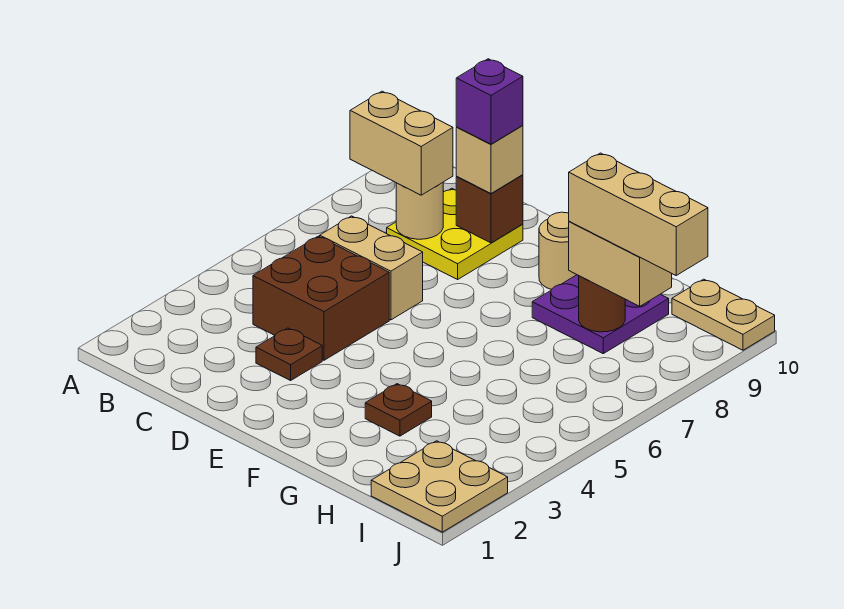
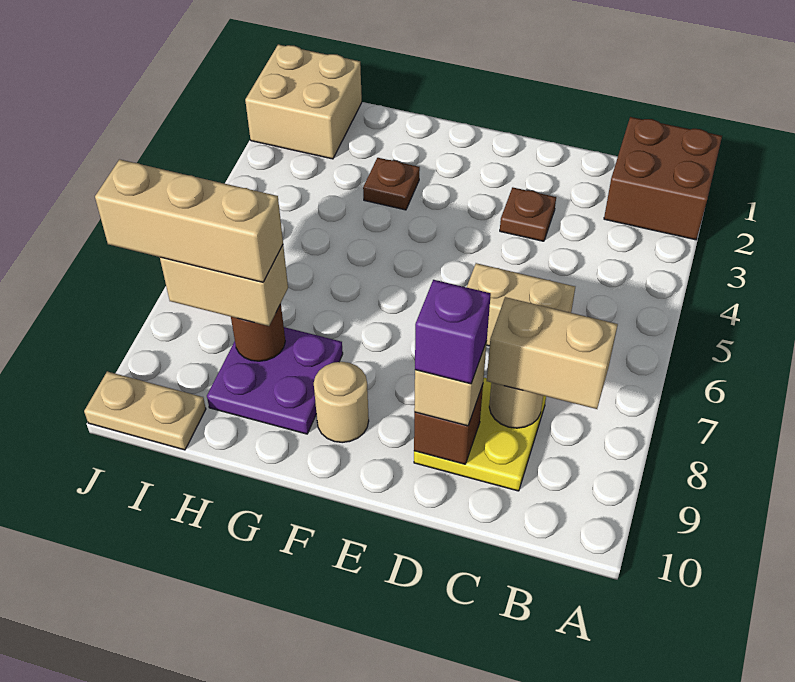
brown brick C4:D5 level 1 -> brown brick A1:B2 level 1
tan plate I1:J2 level 1 -> tan brick I1:J2 level 1

